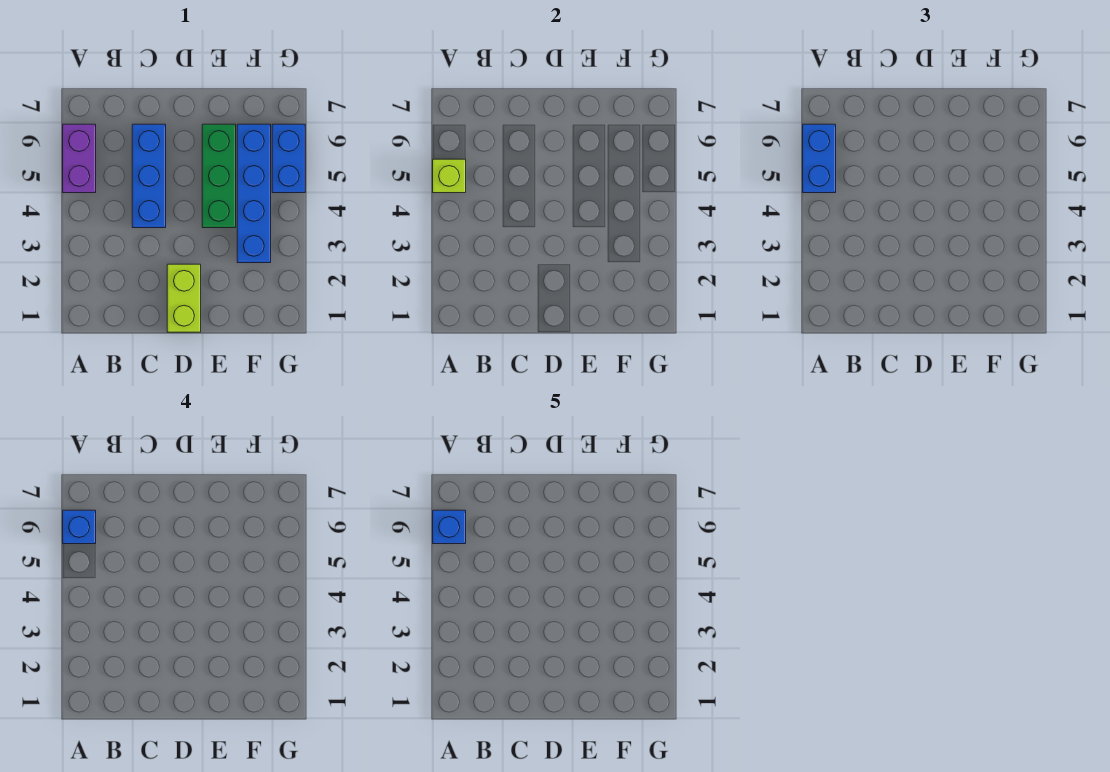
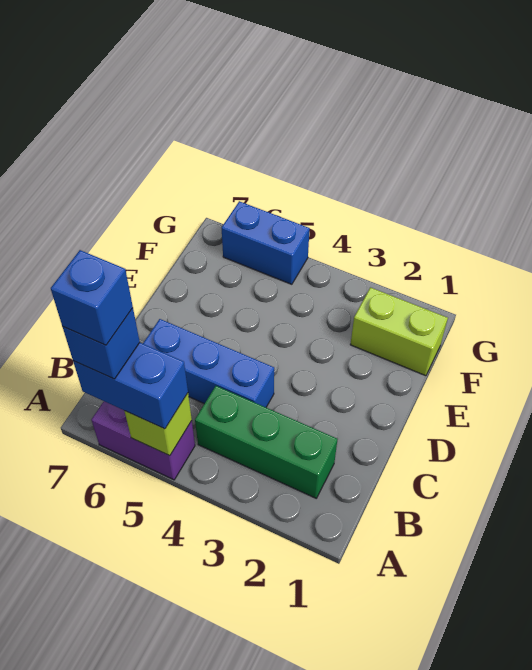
lime brick D1:D2 level 1 -> lime brick F1:F2 level 1
green brick E4:E6 level 1 -> green brick B2:B4 level 1
blue brick F3:F6 level 1 -> none

